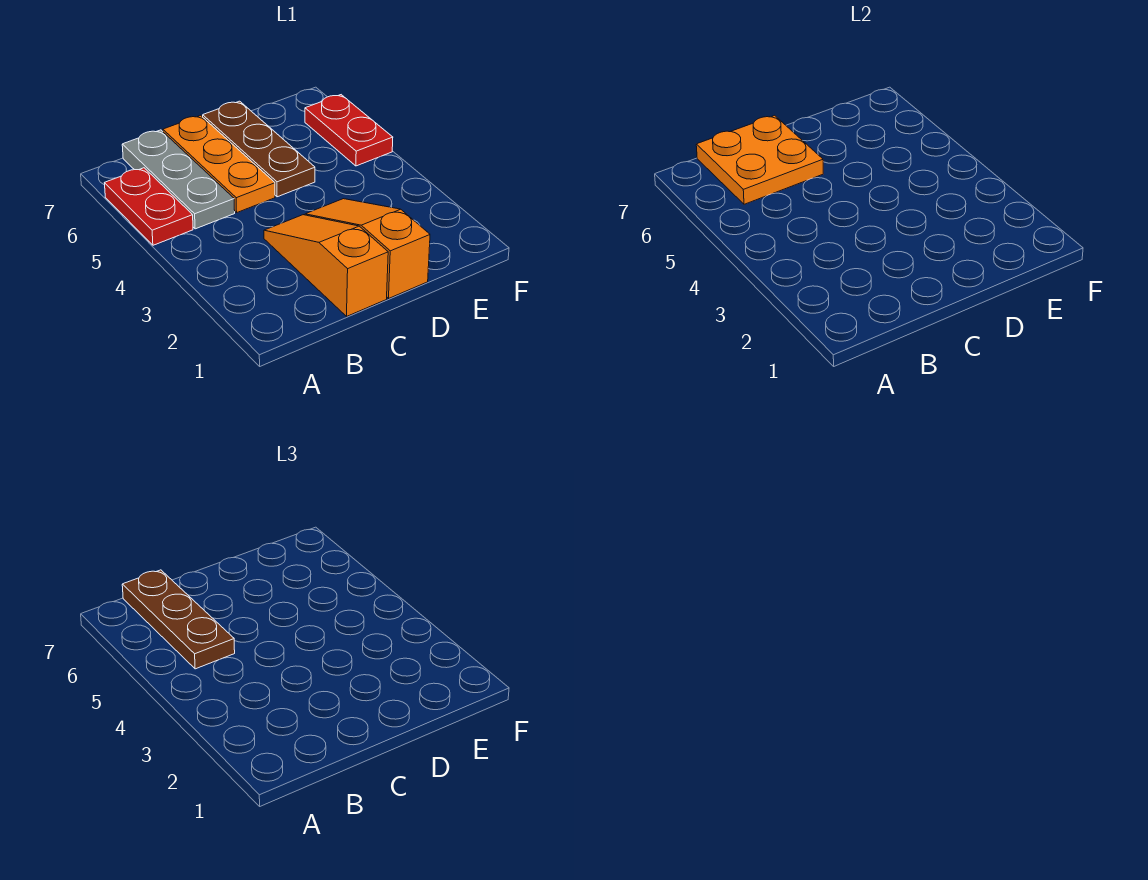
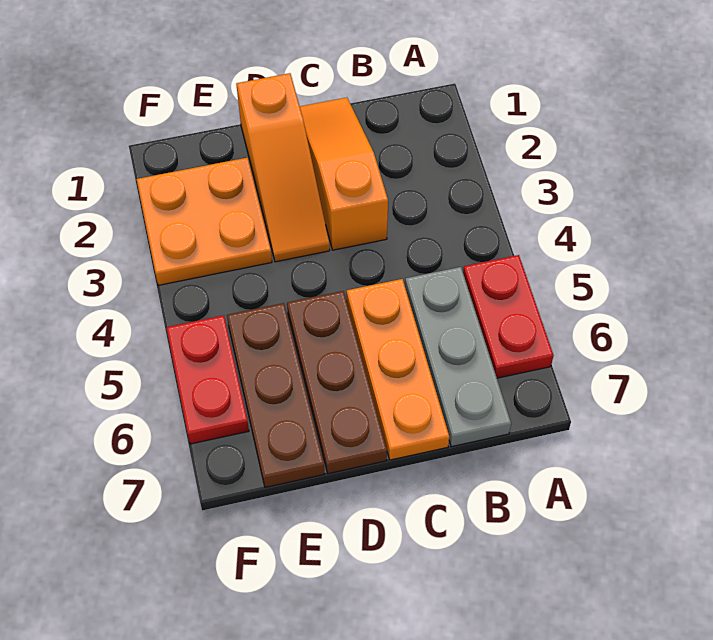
brown plate B5:B7 level 3 -> brown plate E5:E7 level 1
orange plate B6:C7 level 2 -> orange plate E2:F3 level 1
orange slope C1:C3 level 1 top 1 -> orange slope C1:C3 level 1 top 3

